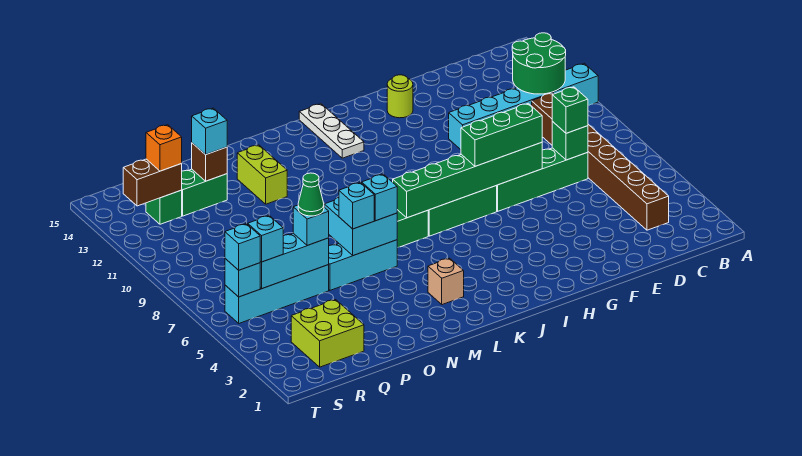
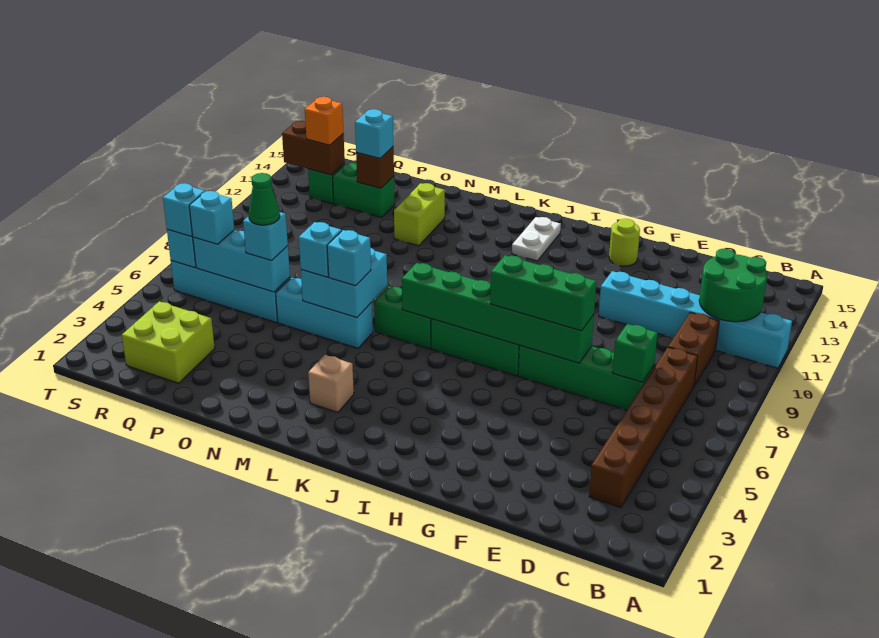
green brick D7 level 3 -> none
white plate J13:J15 level 1 -> white plate J13:J14 level 1

